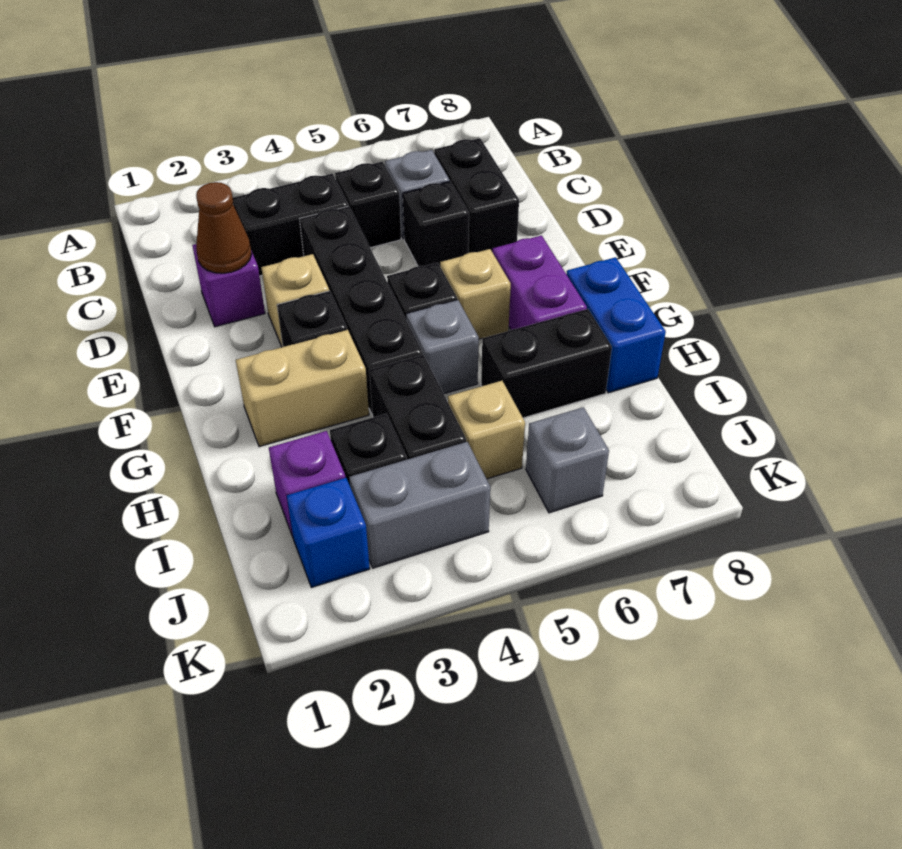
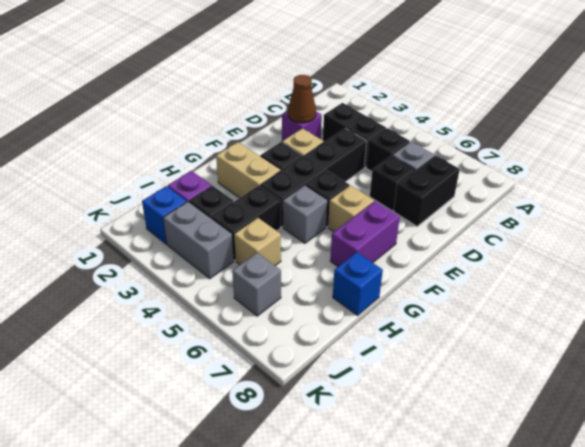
blue brick G8:H8 level 1 -> blue brick H8 level 1
black brick H6:H7 level 1 -> none

